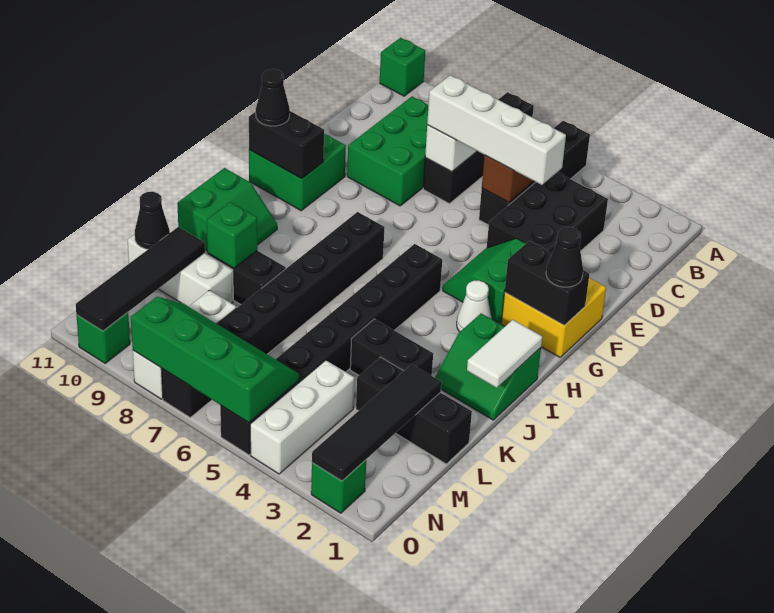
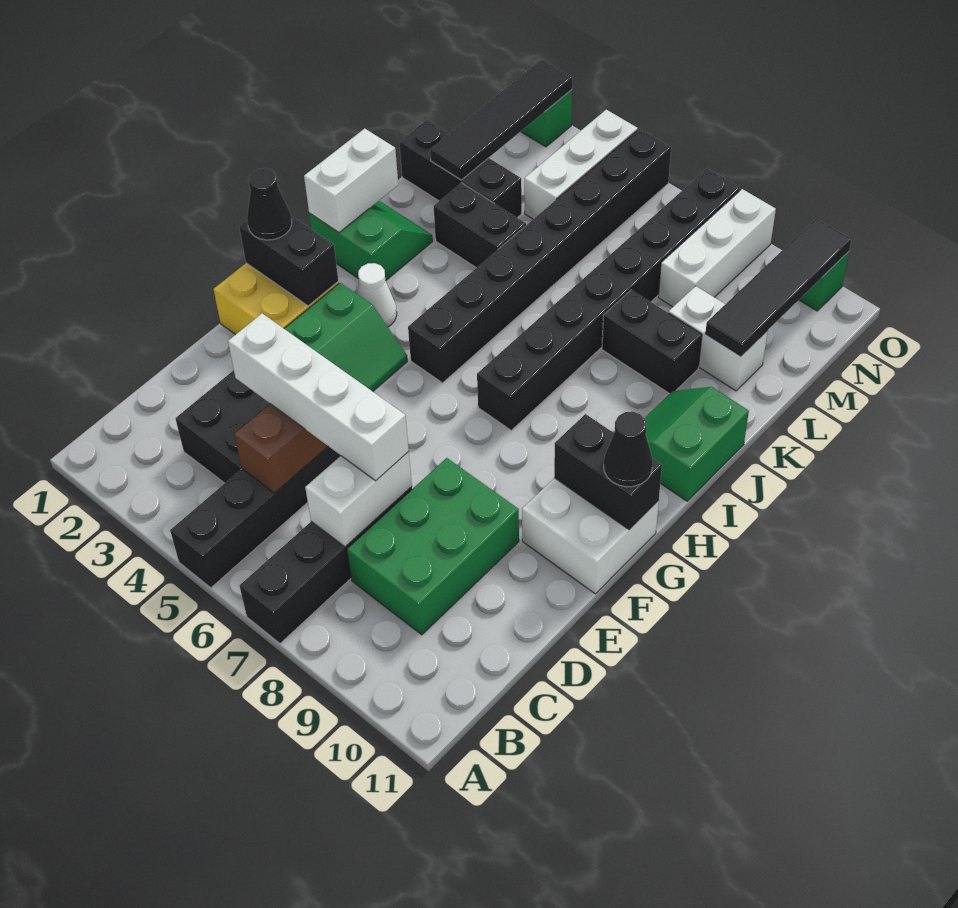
green brick A11 level 1 -> none
green brick F10:G11 level 1 -> white brick F10:G11 level 1
white tile I1:J1 level 2 -> white brick I1:J1 level 2
green brick K9 level 2 -> none
white brick L9:L11 level 1 -> white brick L9:L10 level 1
black cone L11 level 2 -> none
green slope N5:O8 level 2 top O -> none

